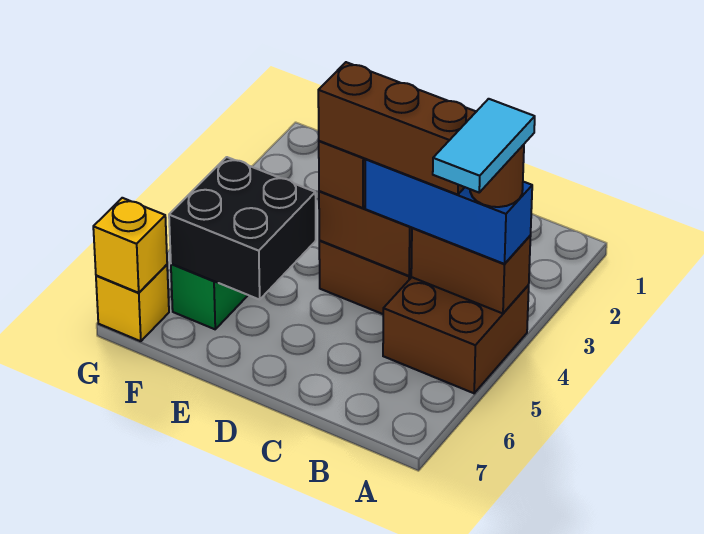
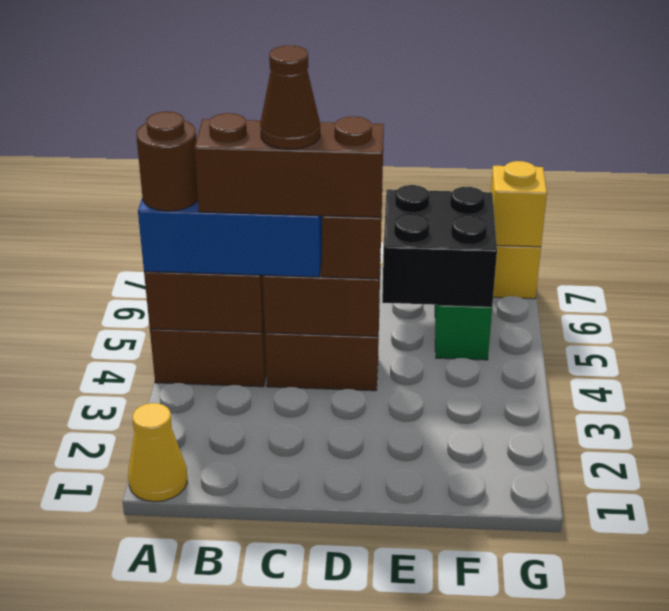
none -> yellow cone A1 level 1
cyan tile A4:A5 level 5 -> none
none -> brown cone C4 level 5

